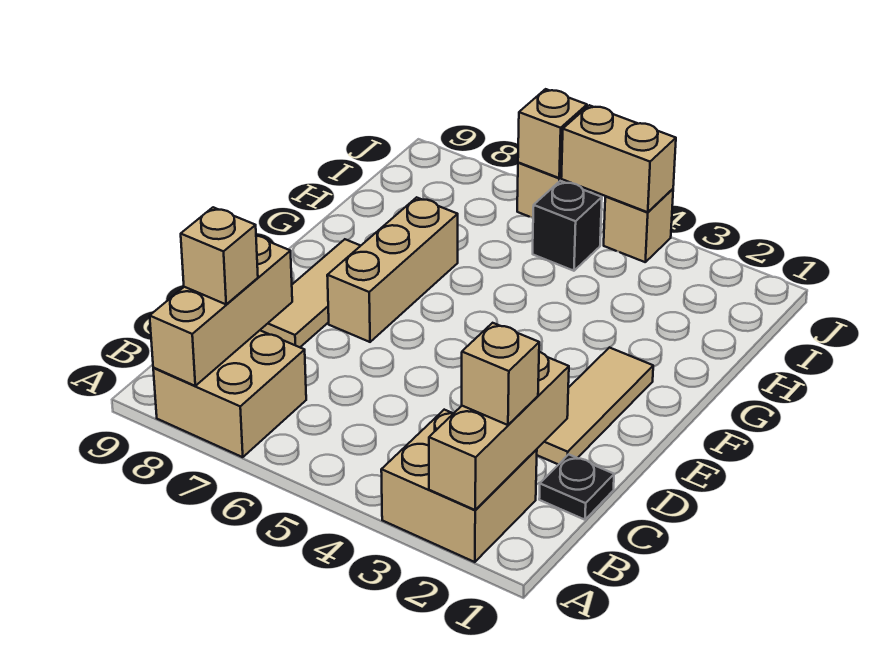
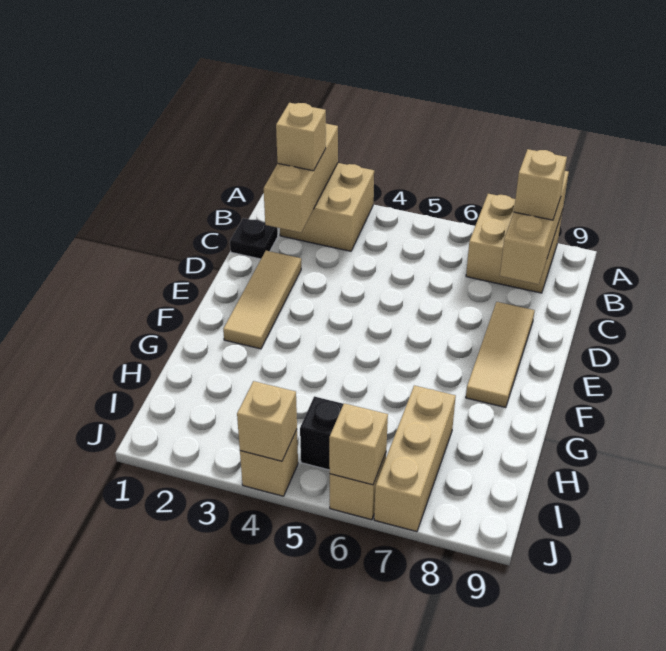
tan brick E7:G7 level 1 -> tan brick H7:J7 level 1
tan brick J4:J5 level 2 -> tan brick J4 level 2

